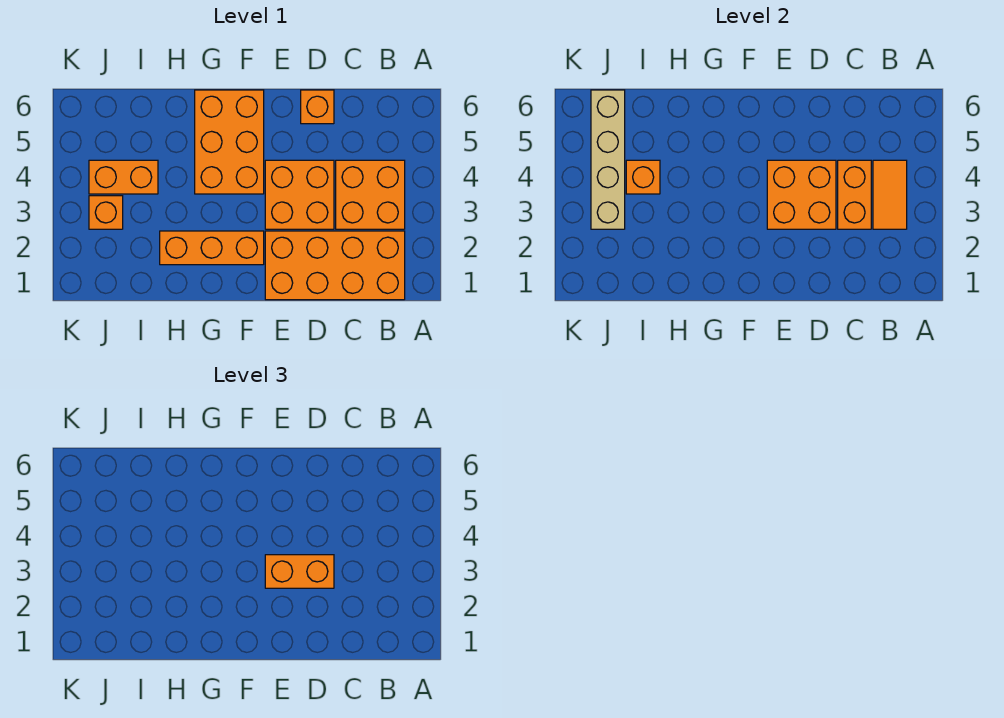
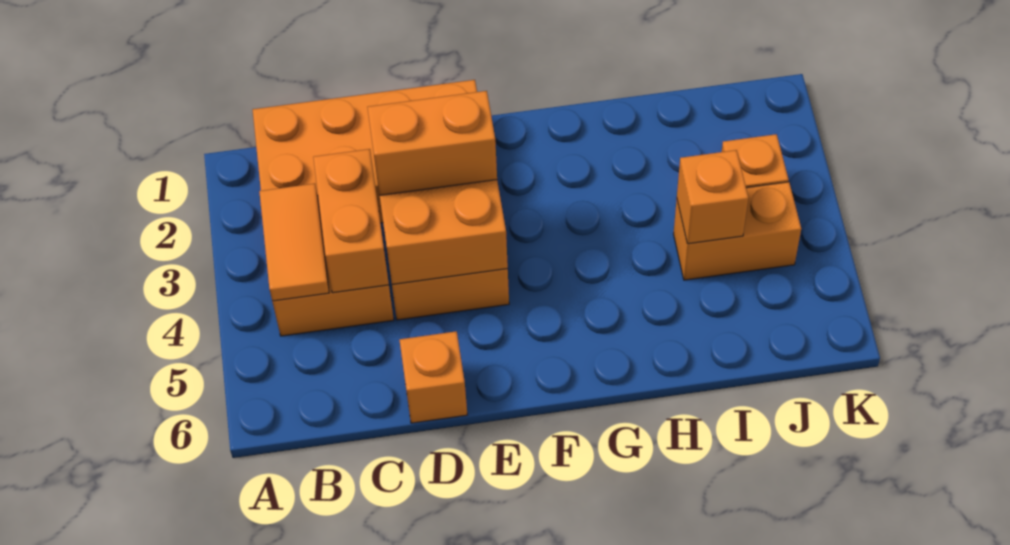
orange brick F2:H2 level 1 -> none
orange brick F4:G6 level 1 -> none
tan brick J3:J6 level 2 -> none

